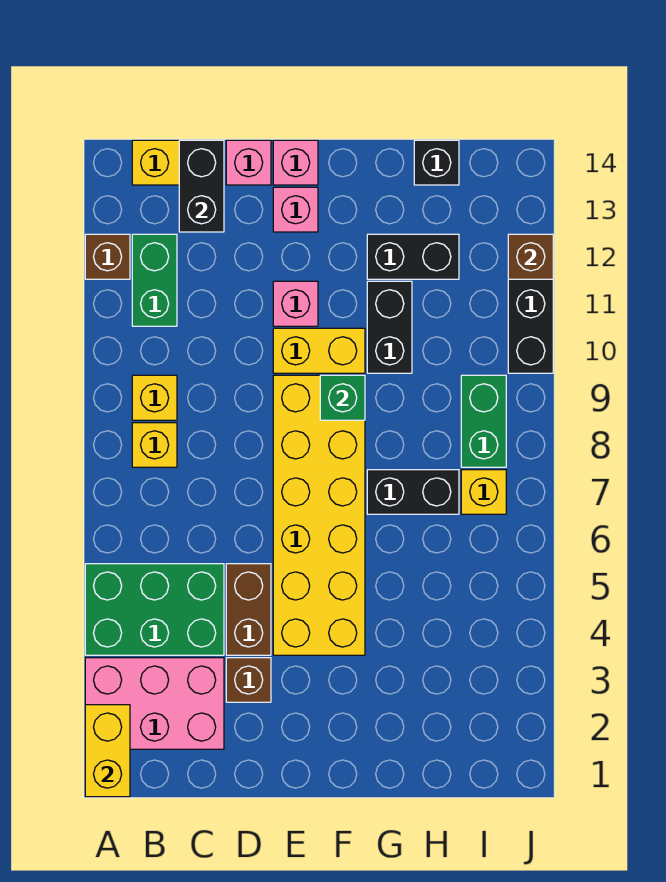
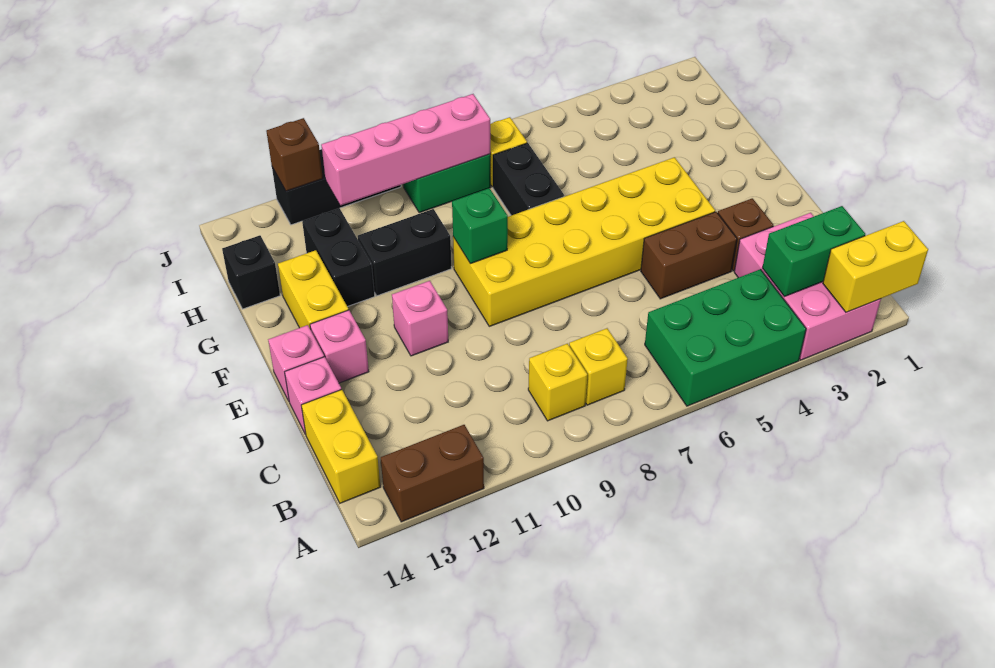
green brick A4:C5 level 1 -> green brick A4:B6 level 1
brown brick A12 level 1 -> brown brick A12:A13 level 1
green brick B11:B12 level 1 -> green brick B2:B3 level 2
black brick C13:C14 level 2 -> none
yellow brick E10:F10 level 1 -> yellow brick F13:G13 level 1
none -> pink brick I8:I11 level 2

